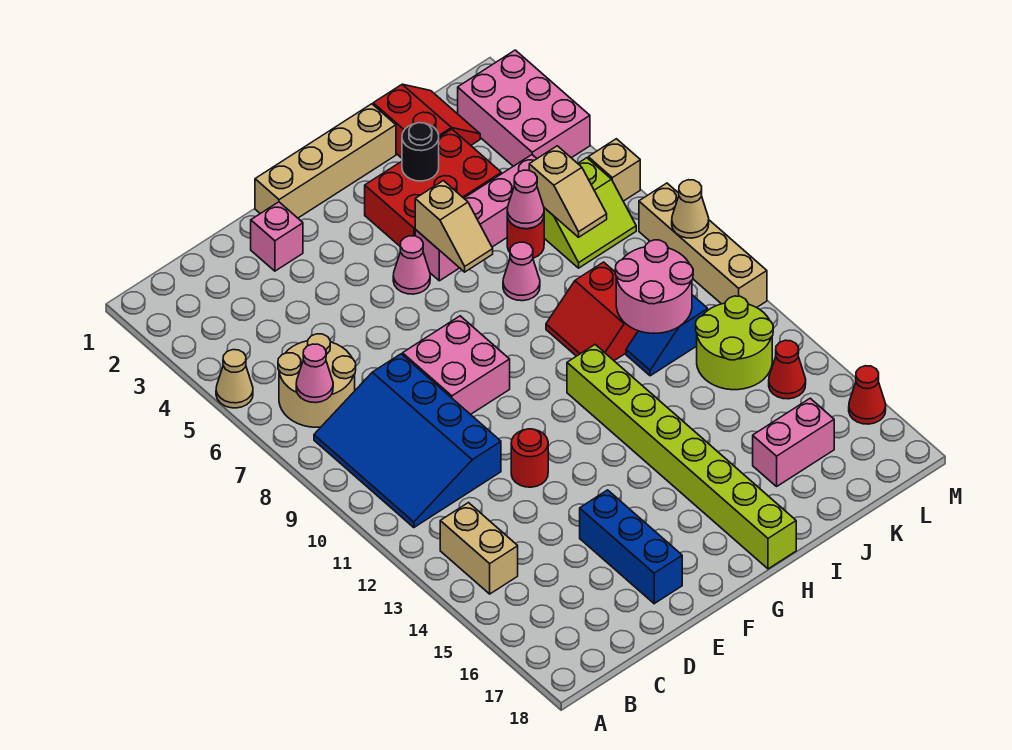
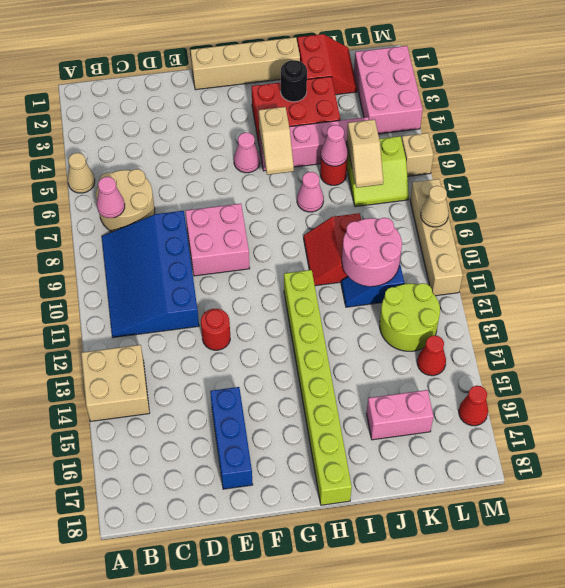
tan brick B13:B14 level 1 -> tan brick A13:B14 level 1
pink brick E2 level 1 -> none

